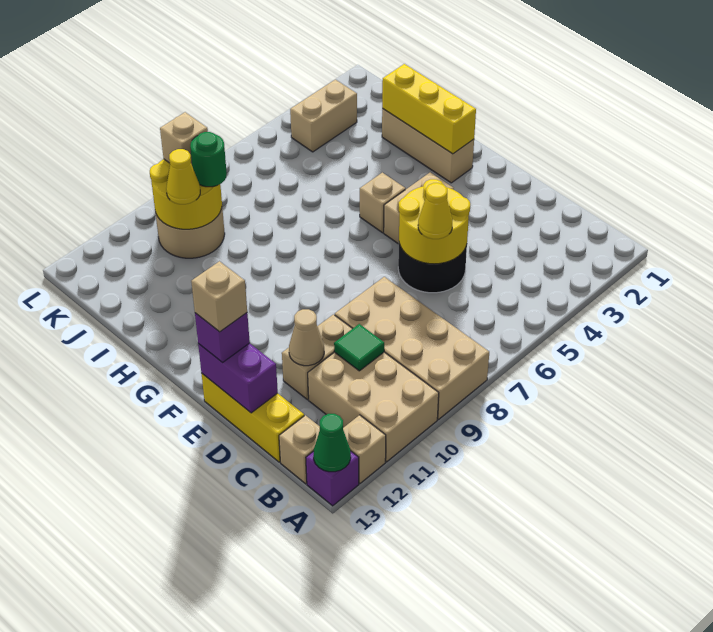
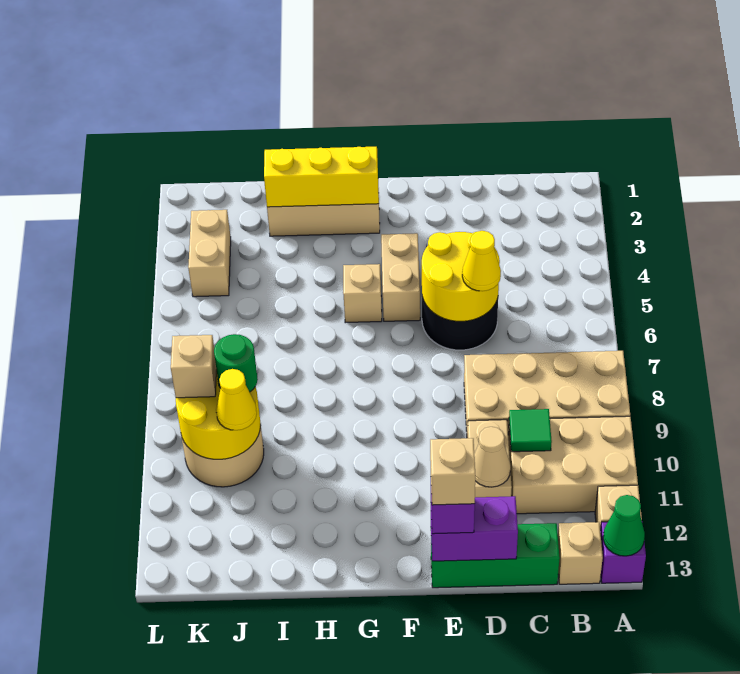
yellow brick C13:E13 level 1 -> green brick C13:E13 level 1

